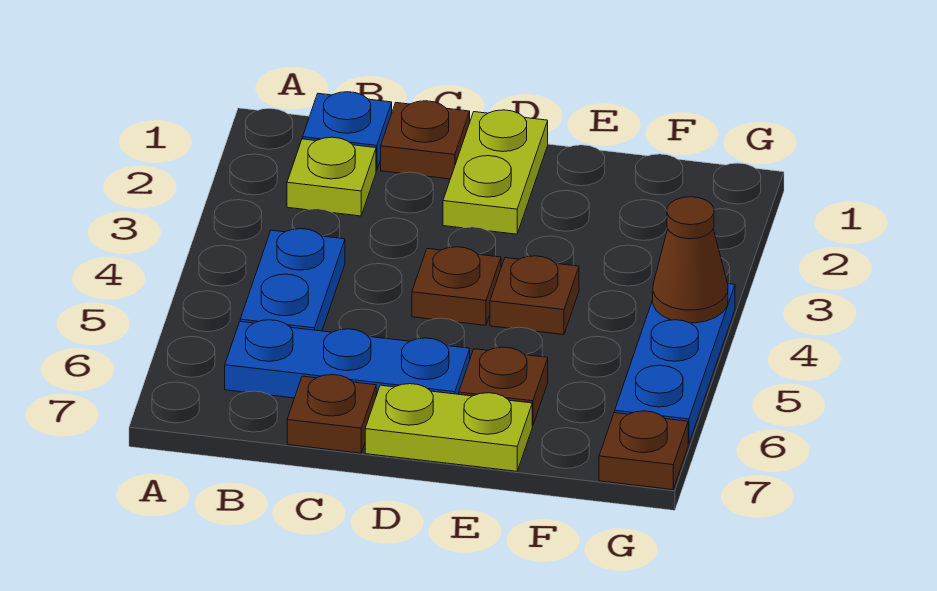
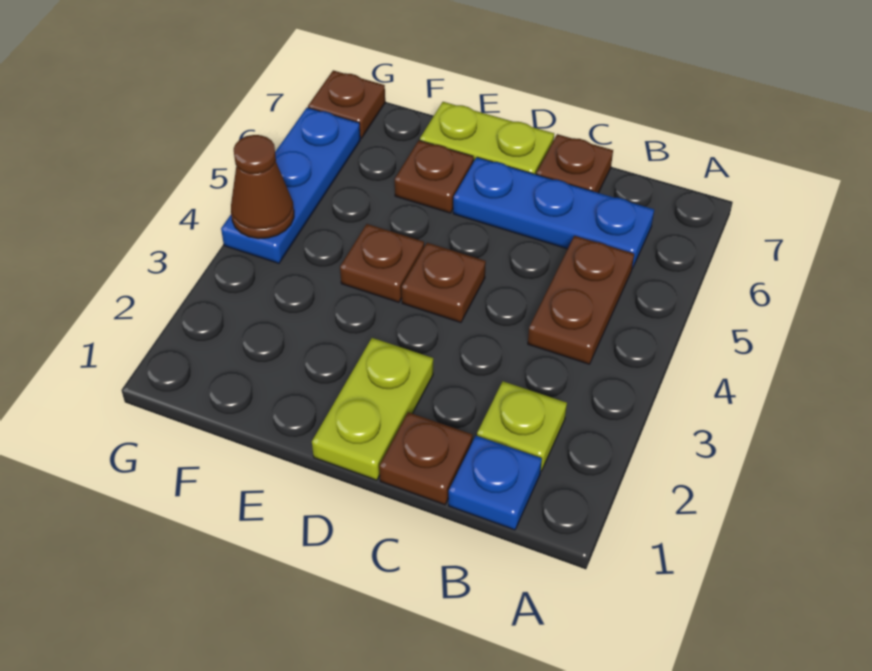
blue plate B4:B5 level 1 -> brown plate B4:B5 level 1

